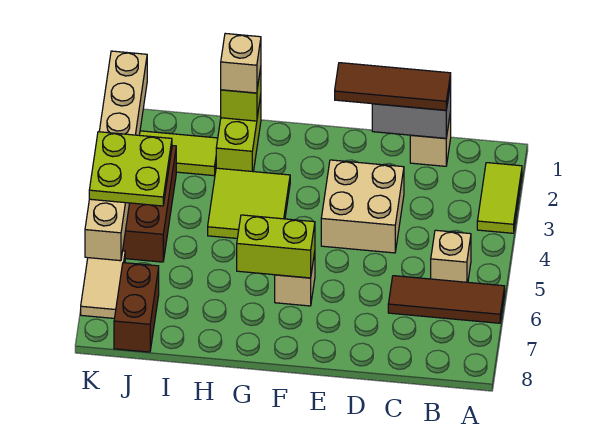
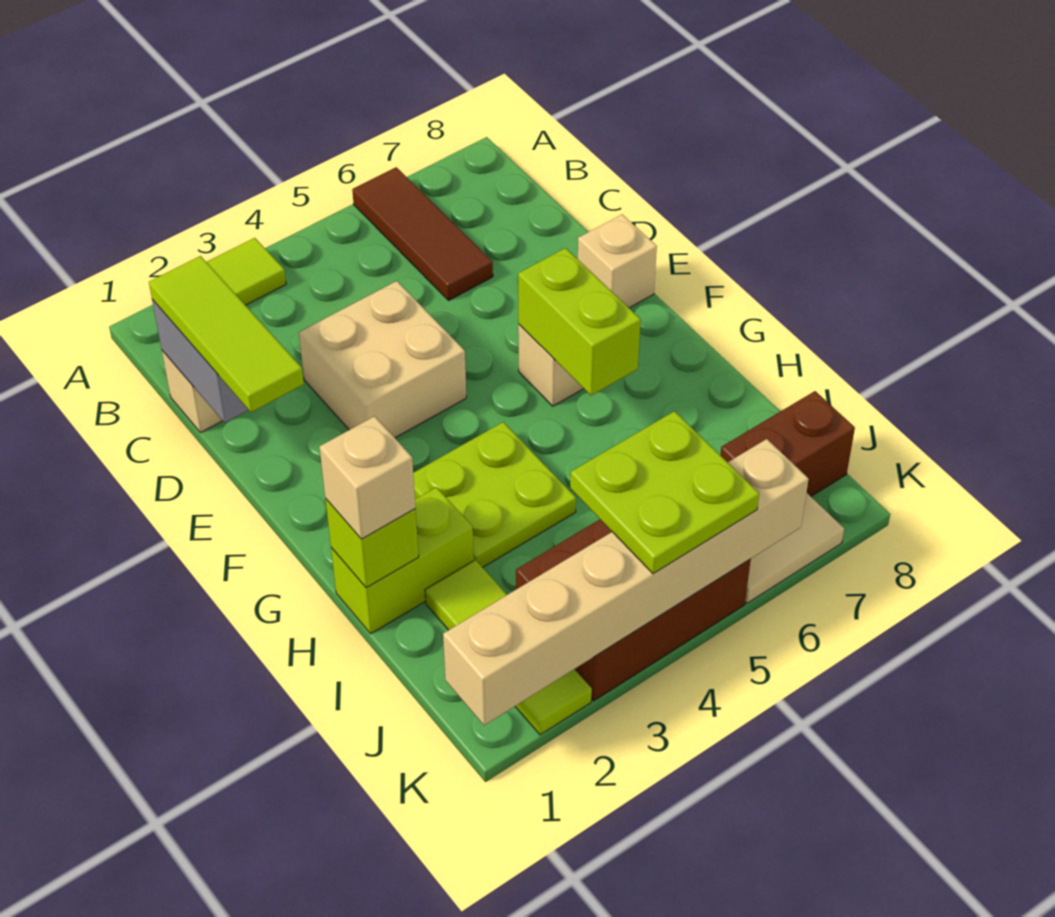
tan brick B5 level 1 -> tan brick E8 level 1
brown tile C1:E1 level 3 -> lime tile C1:E1 level 3
lime tile G3:H4 level 1 -> lime plate G3:H4 level 1

